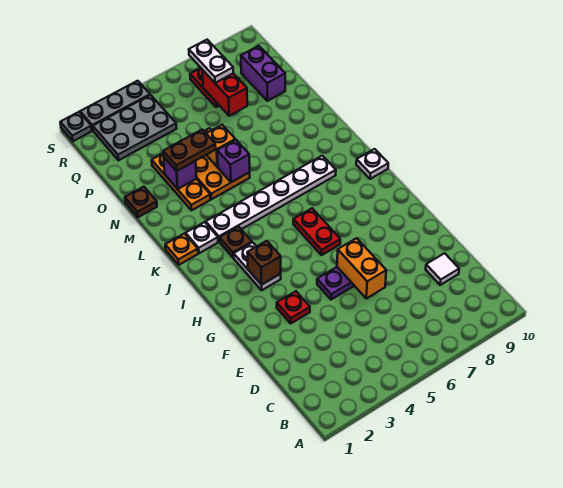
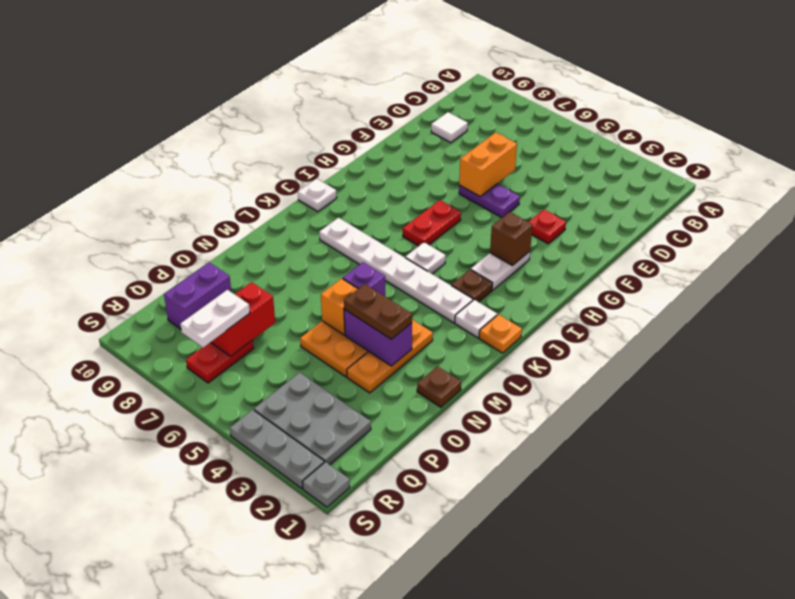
none -> white plate J5 level 1
purple brick N3 level 2 -> purple brick N3:N4 level 2

